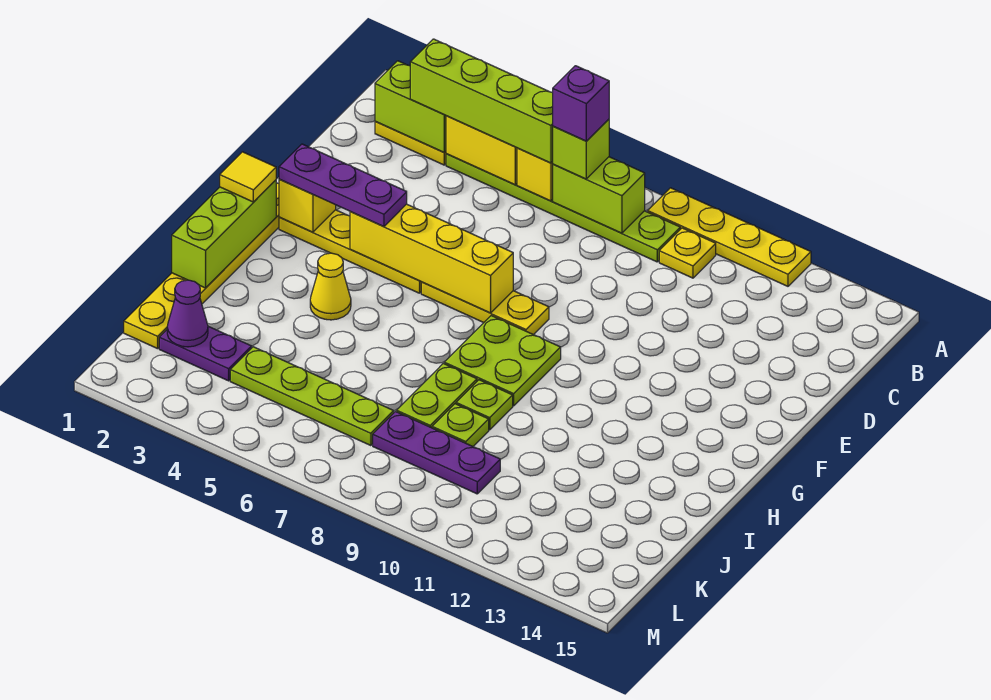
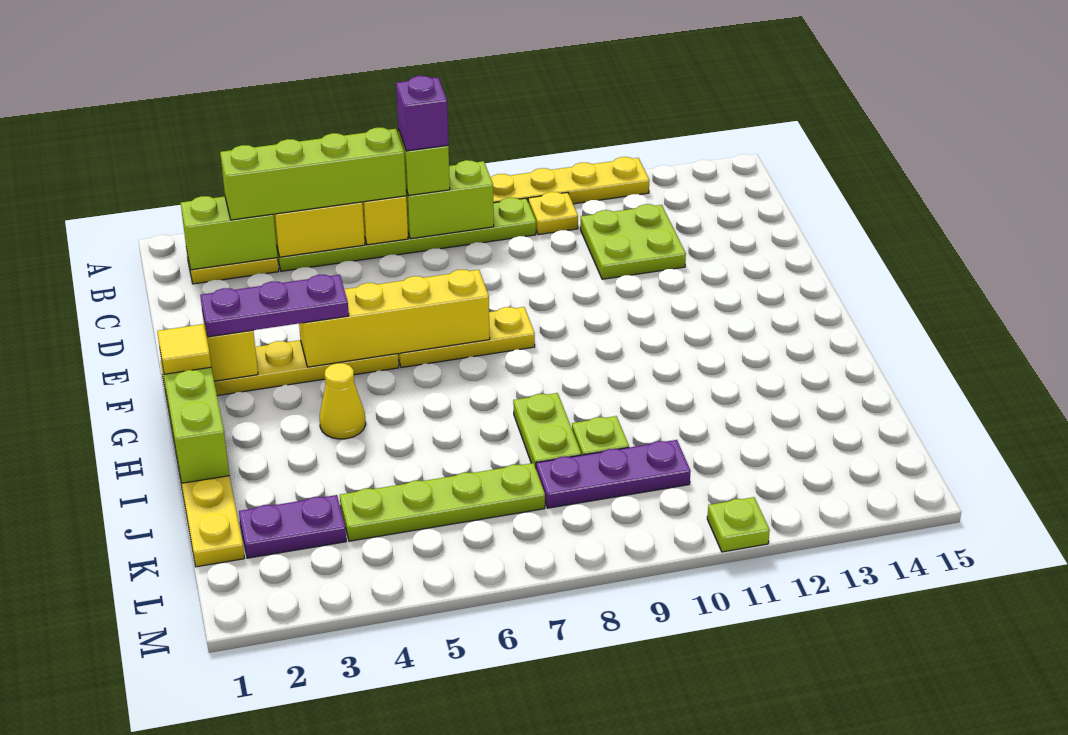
lime plate G8:H9 level 1 -> lime plate C11:D12 level 1
lime plate I9 level 1 -> lime plate M11 level 1
purple cone K2 level 2 -> none

